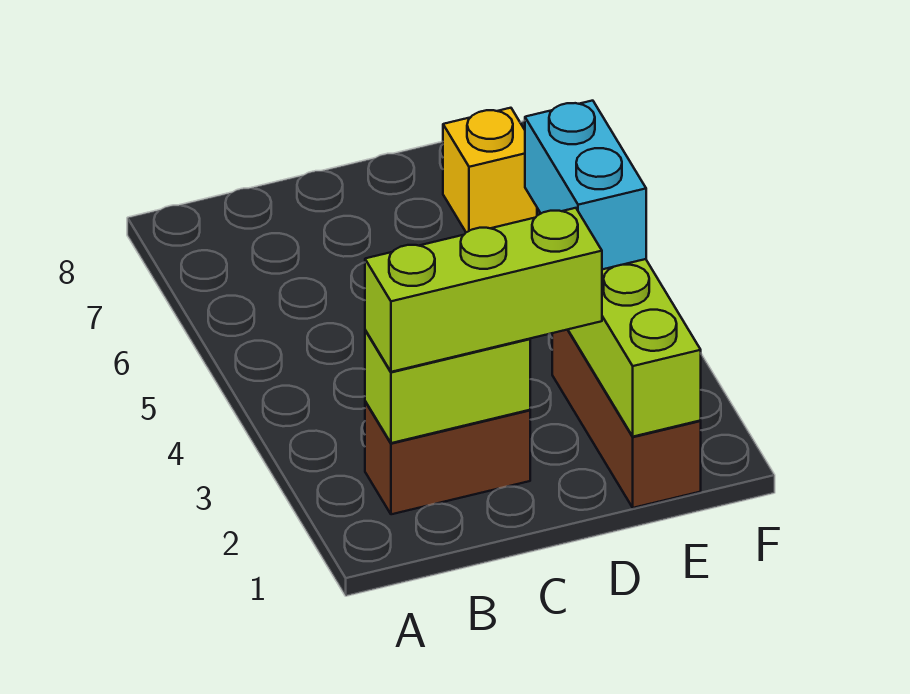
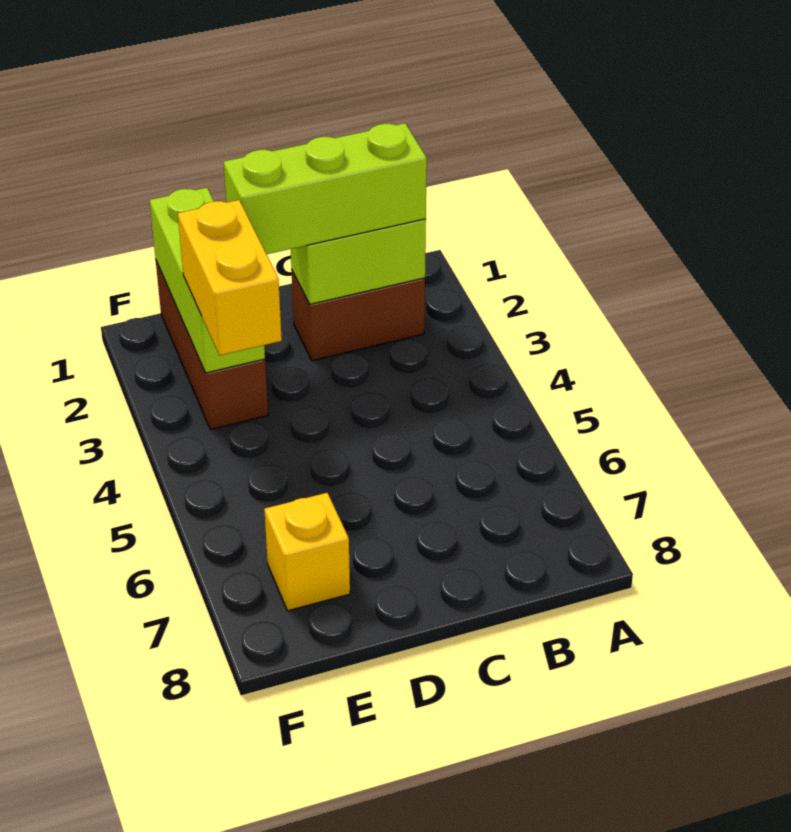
cyan brick E3:E4 level 3 -> yellow brick E3:E4 level 3

